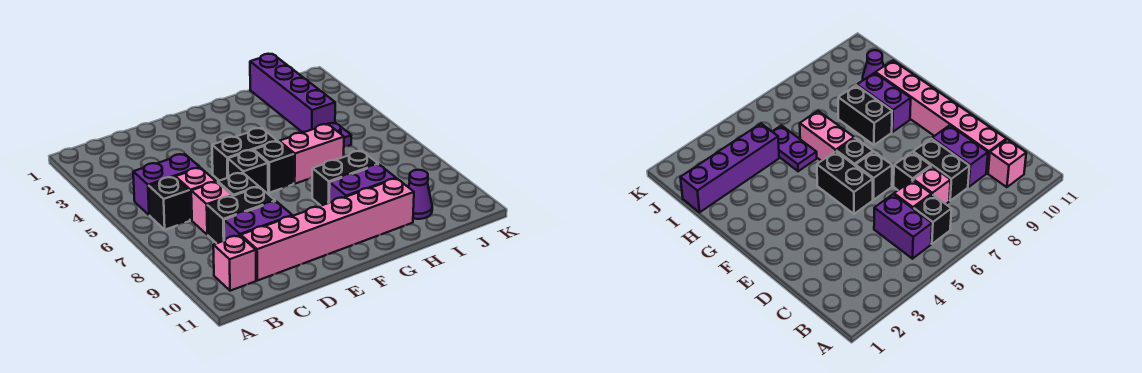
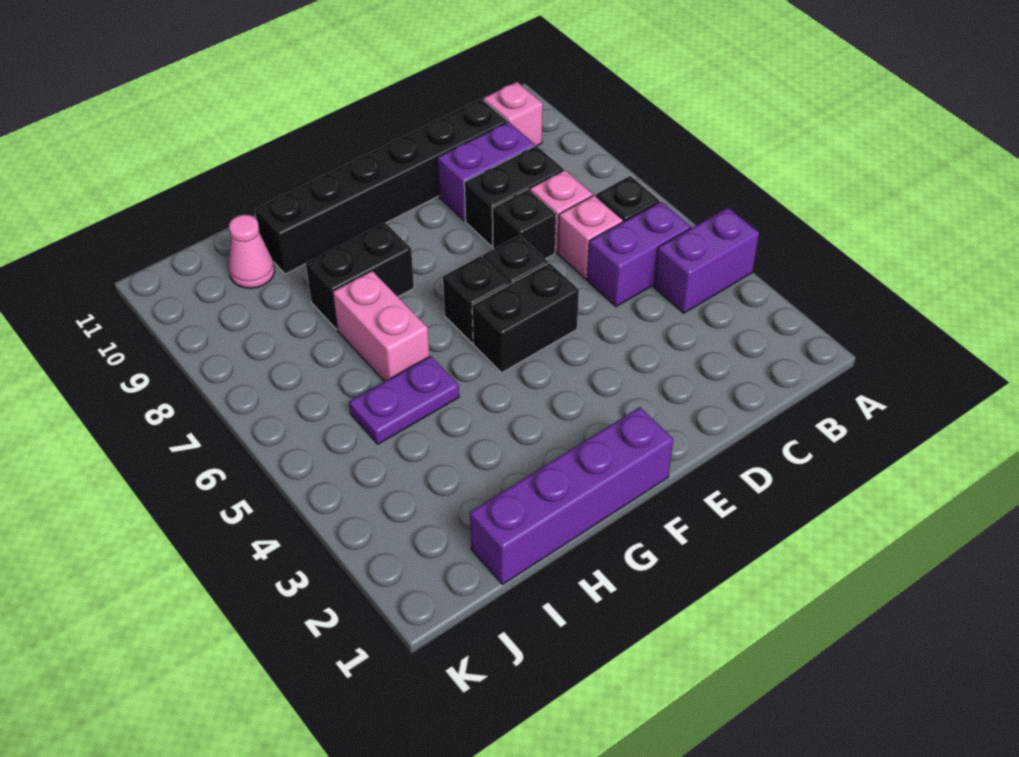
pink brick C10:H10 level 1 -> black brick C10:H10 level 1
pink brick G6:H6 level 1 -> pink brick H6:H7 level 1
purple brick G9:H9 level 1 -> purple brick A4:B4 level 1
purple brick I1:I4 level 1 -> purple brick F1:I1 level 1
purple cone I10 level 1 -> pink cone I10 level 1

